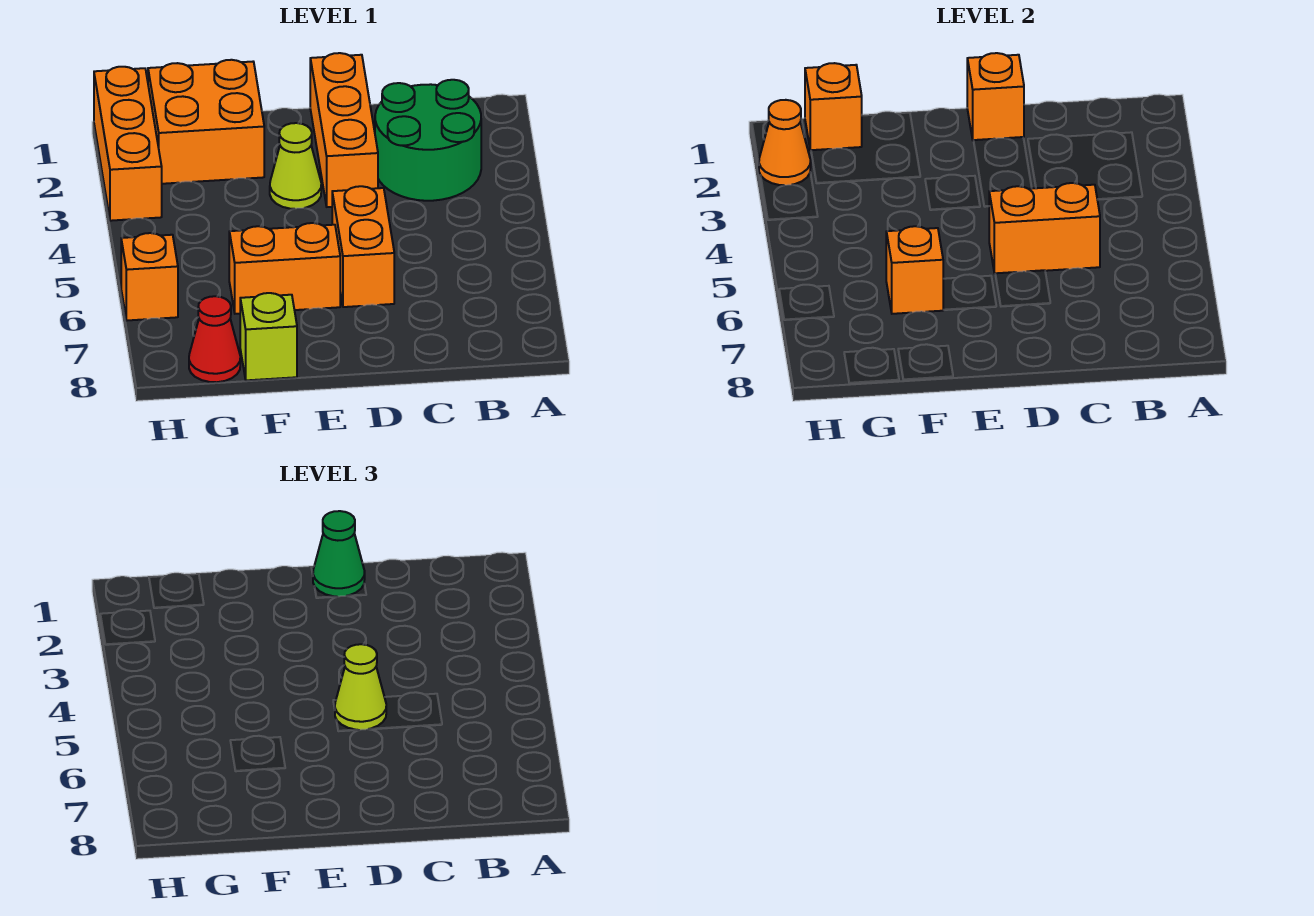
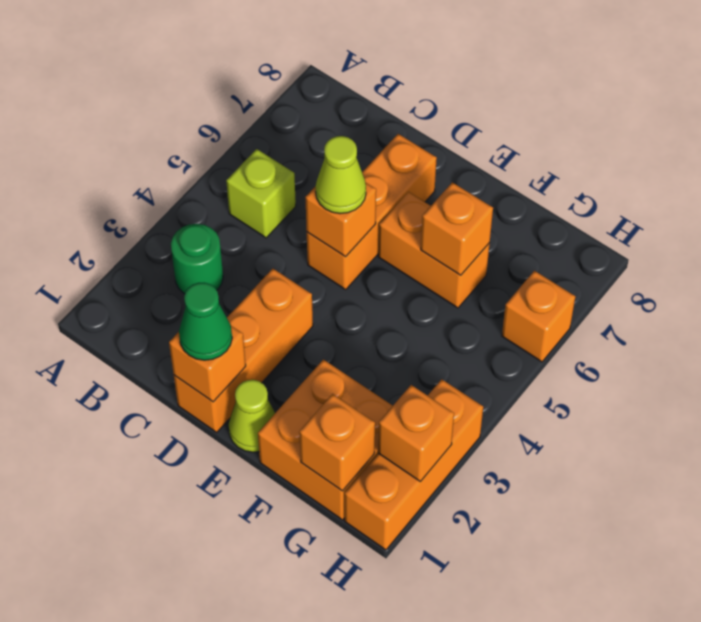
green round brick B2:C3 level 1 -> green round brick B3 level 1
orange brick C5:D5 level 2 -> orange brick D5 level 2
orange brick D5:D6 level 1 -> orange brick D5:D7 level 1
lime cone E3 level 1 -> lime cone E1 level 1
lime brick F8 level 1 -> lime brick B5 level 1
red cone G8 level 1 -> none
orange cone H2 level 2 -> orange brick H2 level 2

